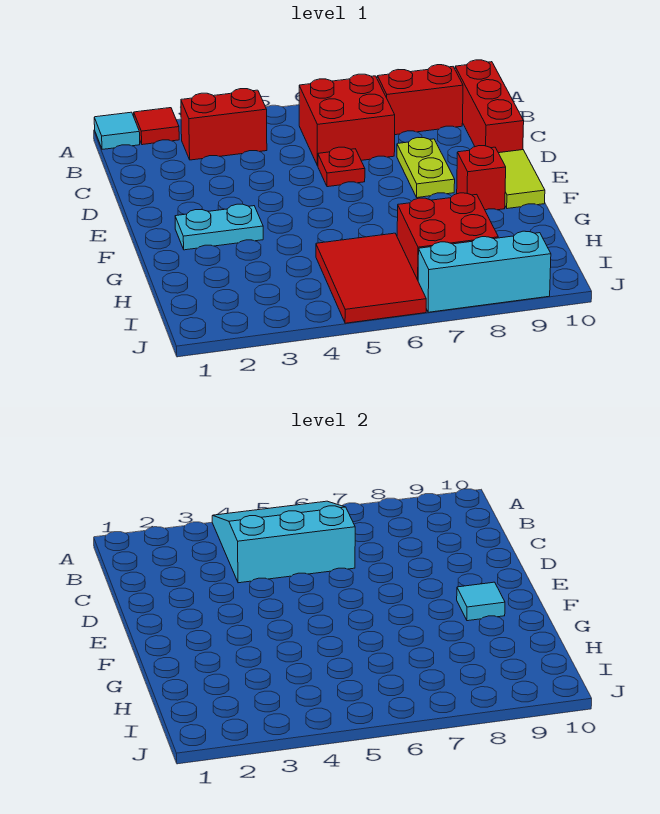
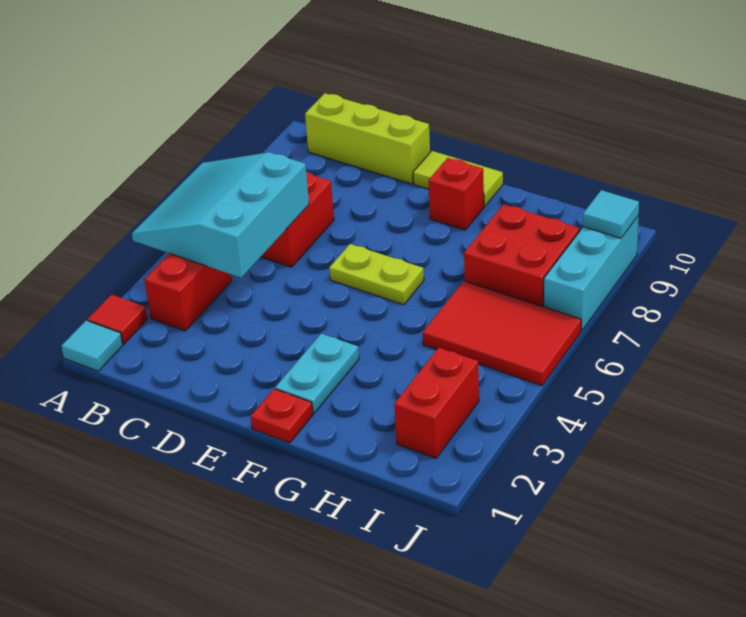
red brick B8:B9 level 1 -> red brick I2:I3 level 1
red brick B10:D10 level 1 -> lime brick B10:D10 level 1
red plate D6 level 1 -> red plate F1 level 1
lime plate D8:E8 level 1 -> lime plate E6:F6 level 1
cyan tile F9 level 2 -> cyan tile J9 level 2

